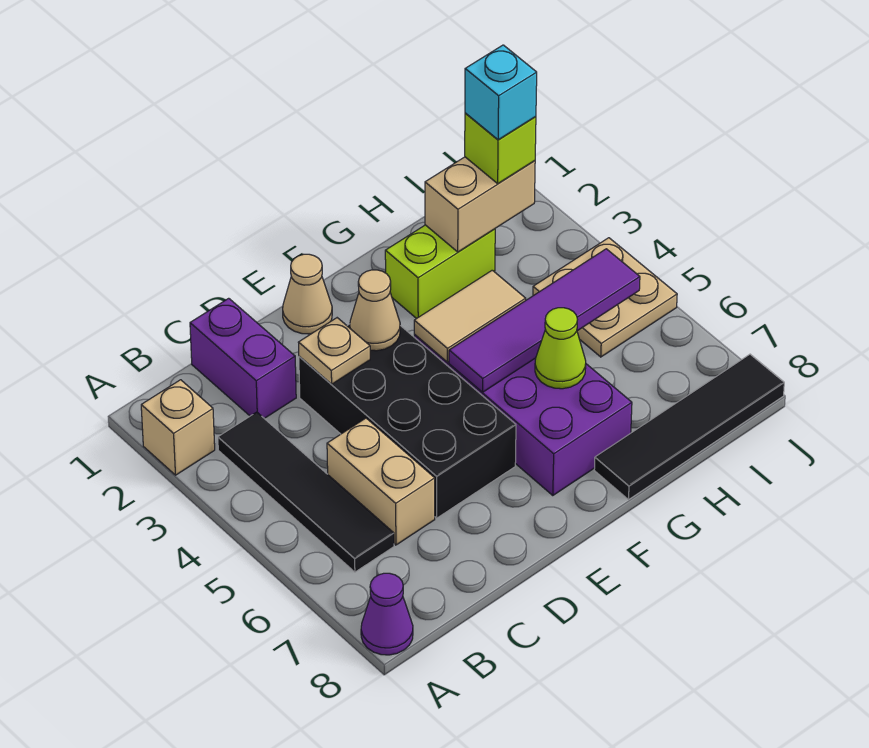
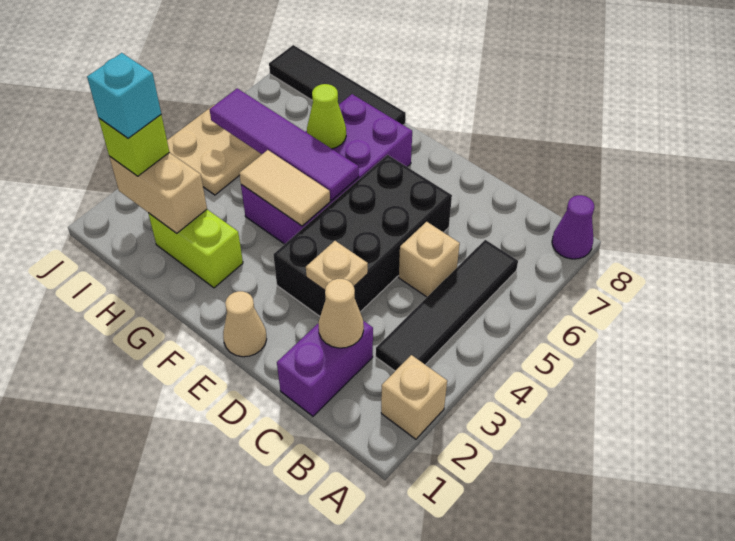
tan brick C5:C6 level 1 -> tan brick C5 level 1
tan cone E3 level 2 -> tan cone C2 level 2

